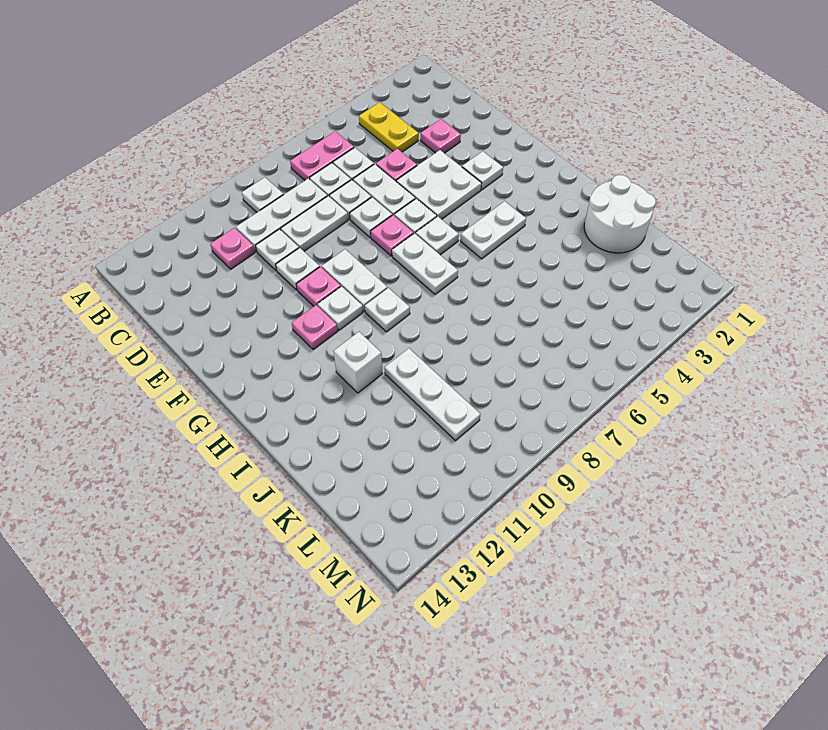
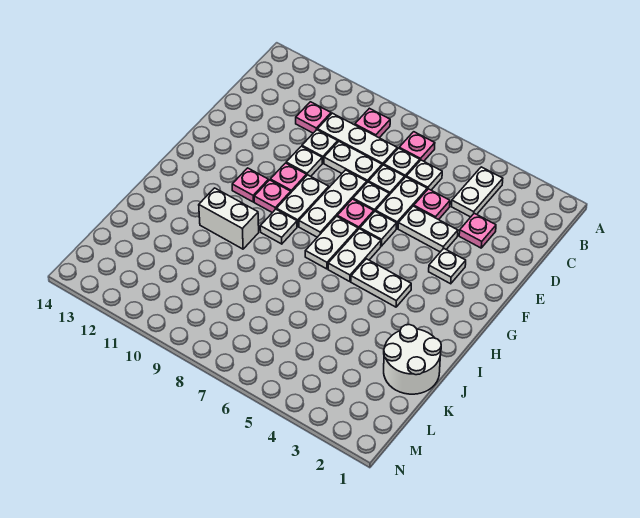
yellow plate B4:C4 level 1 -> white plate B4:C4 level 1
pink plate B6:B7 level 1 -> pink plate B7 level 1
white plate B9 level 1 -> pink plate B9 level 1
white plate E4:F5 level 1 -> white plate E4:E5 level 1
white plate G6 level 1 -> white plate G6:H6 level 1
white plate G10 level 1 -> pink plate G10 level 1
white brick I11 level 1 -> white brick I10:I11 level 1
white plate J10:L10 level 1 -> white plate E8:G8 level 1

